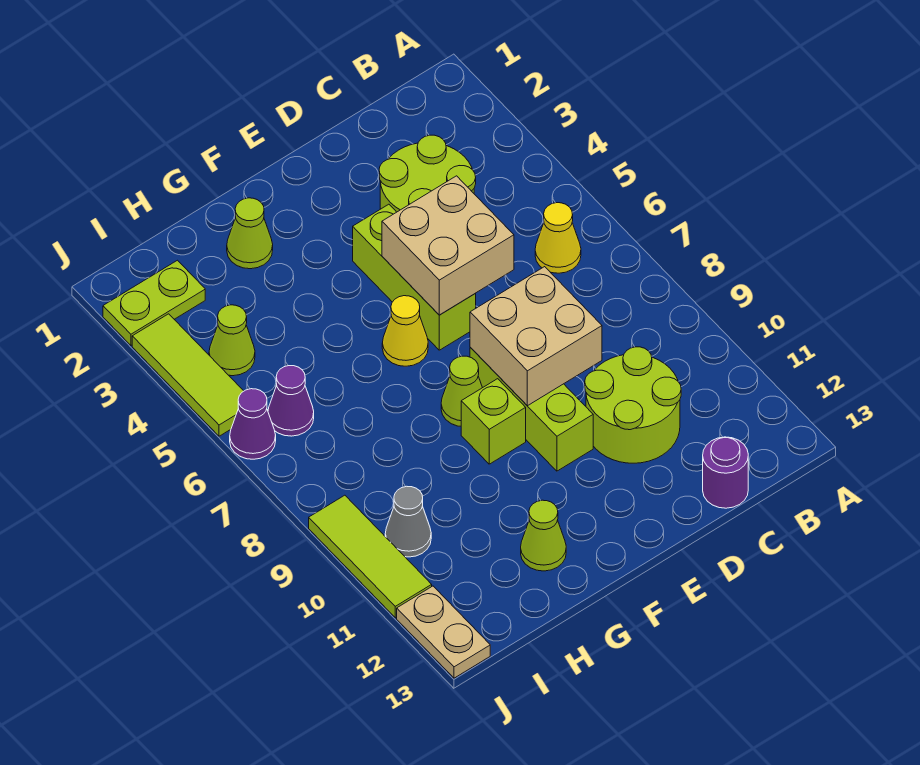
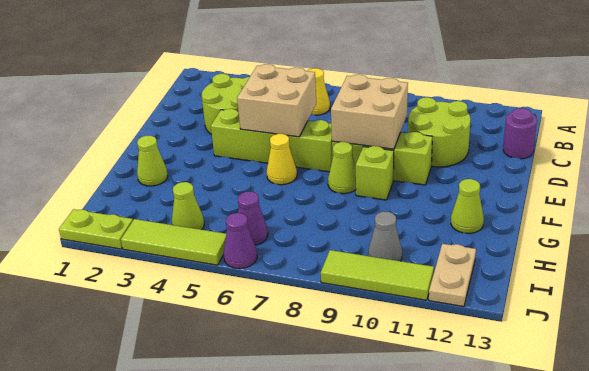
lime brick E4:E6 level 1 -> lime brick E4:E7 level 1
lime plate I2:J2 level 1 -> lime plate J1:J2 level 1
tan plate J12:J13 level 1 -> tan plate I12:J12 level 1

